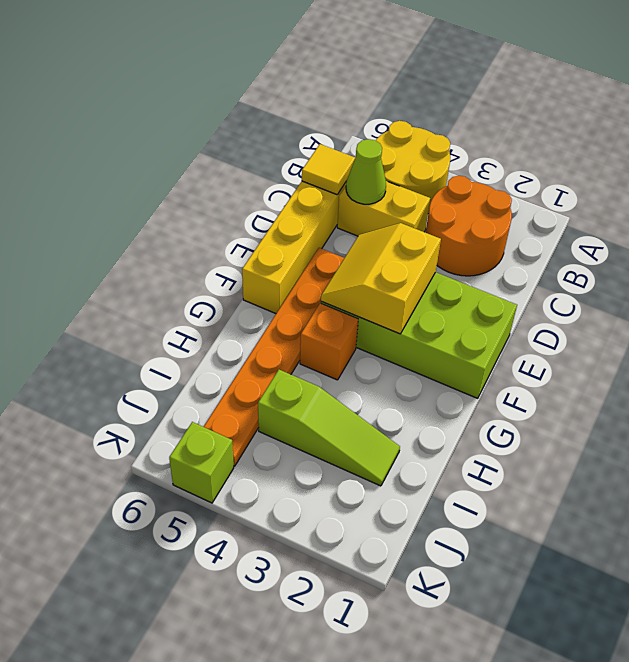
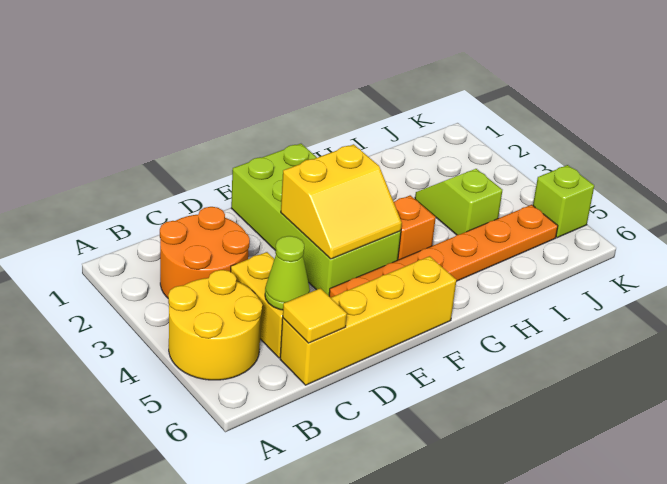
lime slope I2:I4 level 1 top 4 -> lime slope I3:I4 level 1 top 4

